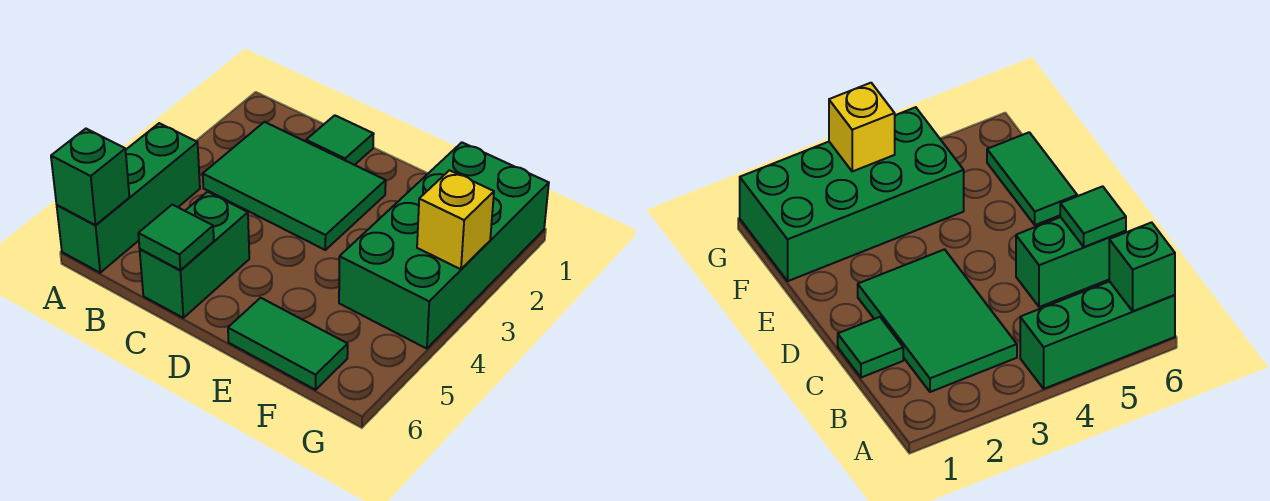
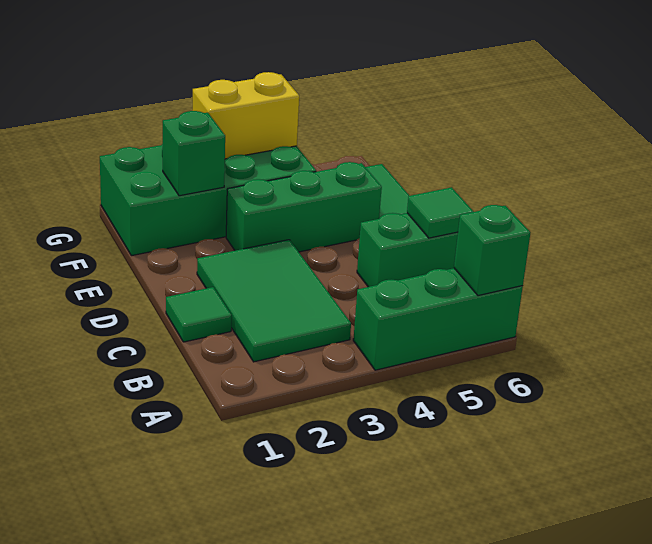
none -> green brick E3:E5 level 1
none -> green brick F2 level 2
yellow brick G3 level 2 -> yellow brick G3:G4 level 2

